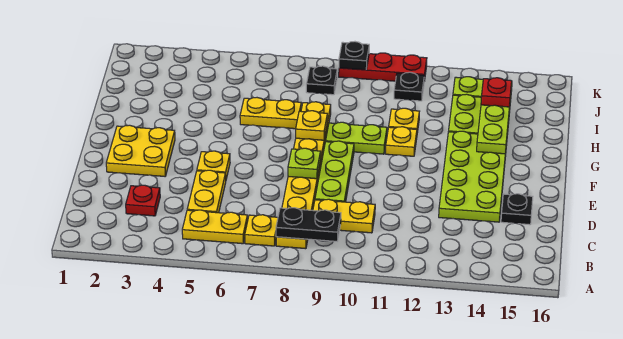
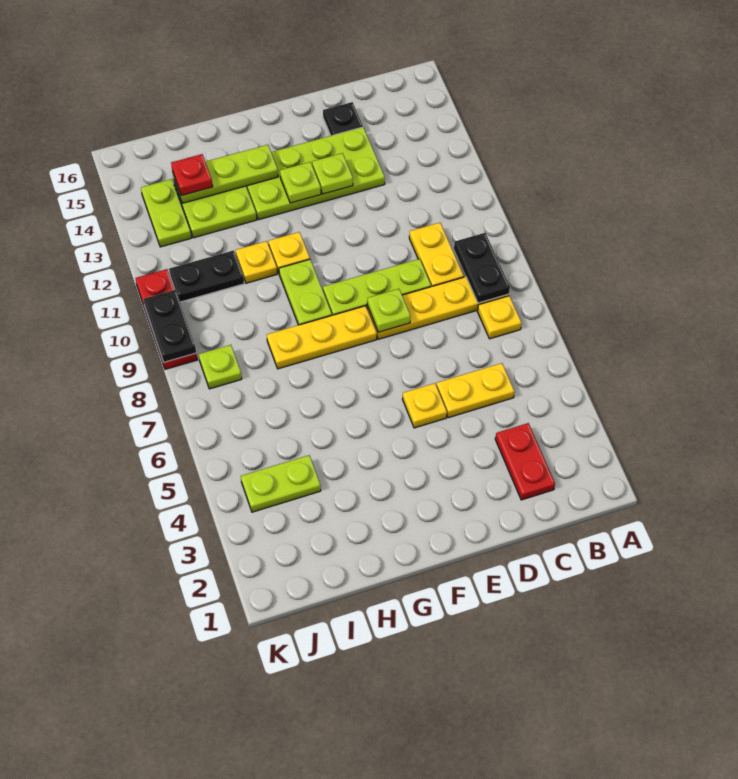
yellow plate B5:B6 level 1 -> none
red plate C3 level 1 -> red plate C2:C3 level 1
yellow plate E2:F3 level 1 -> none
none -> lime plate E13 level 2
none -> lime plate F13 level 2
yellow plate G8 level 2 -> none
yellow plate H6:H7 level 1 -> none
none -> lime plate I4:J4 level 1
black plate J8 level 1 -> lime plate J8 level 1
black plate J11 level 1 -> black plate I11:J11 level 1
black plate K9 level 2 -> black plate K9:K10 level 2

